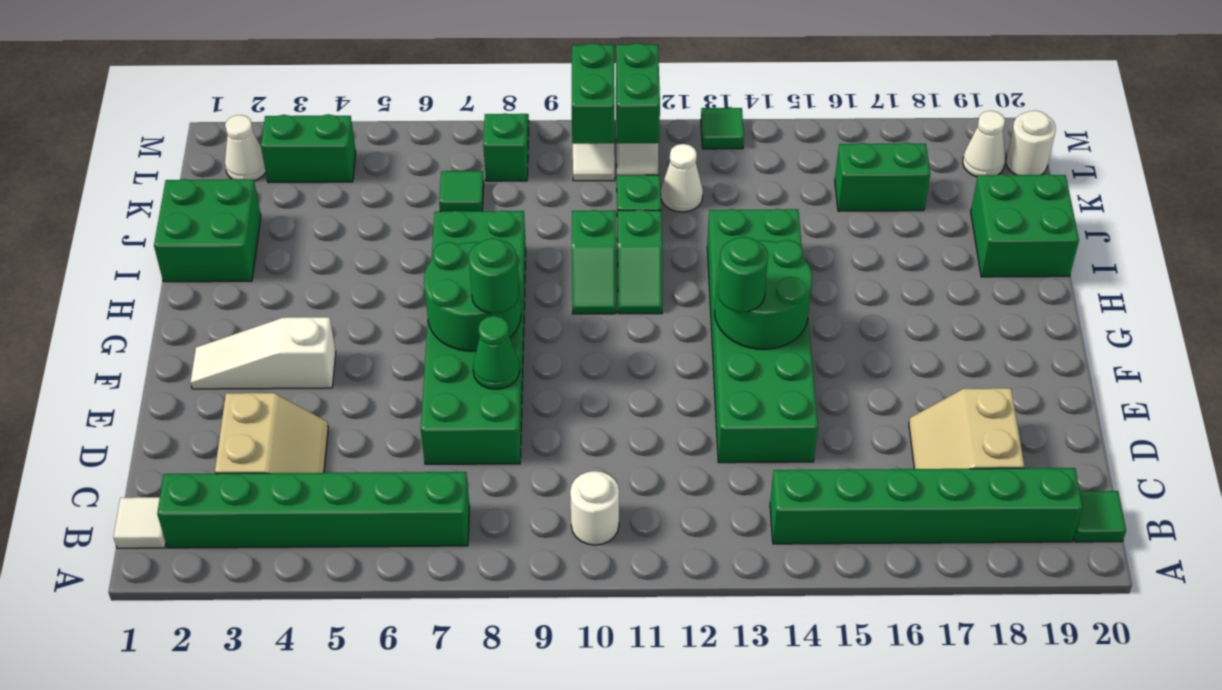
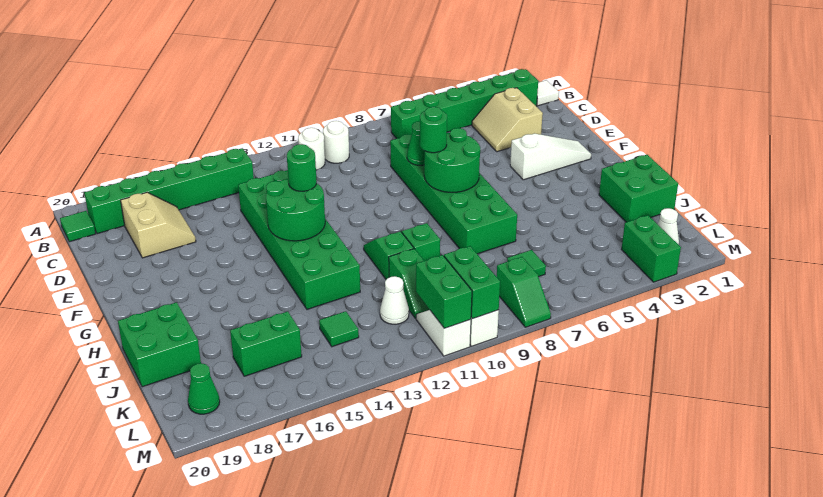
green brick L3:L4 level 1 -> green brick L3:M3 level 1
white cone L19 level 1 -> green cone L19 level 1
white round brick L20 level 1 -> white round brick B11 level 1
green tile M13 level 1 -> green tile K14 level 1

